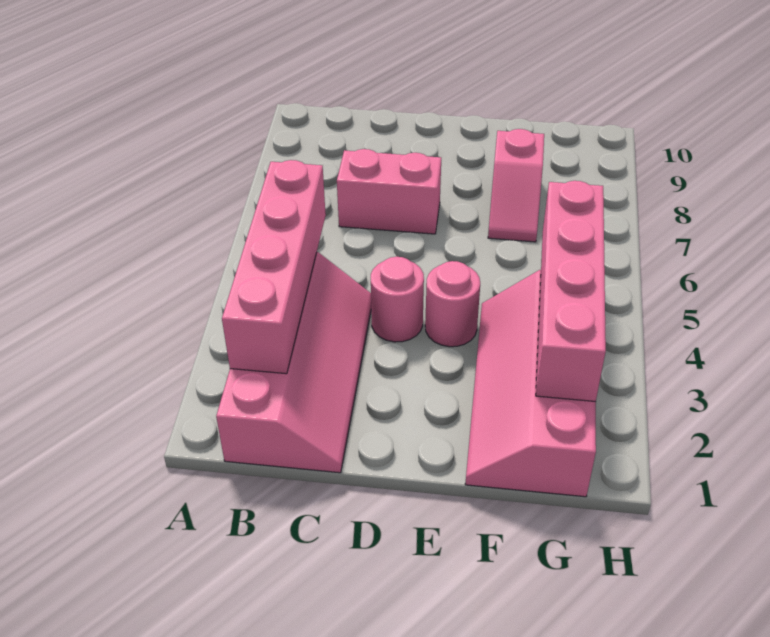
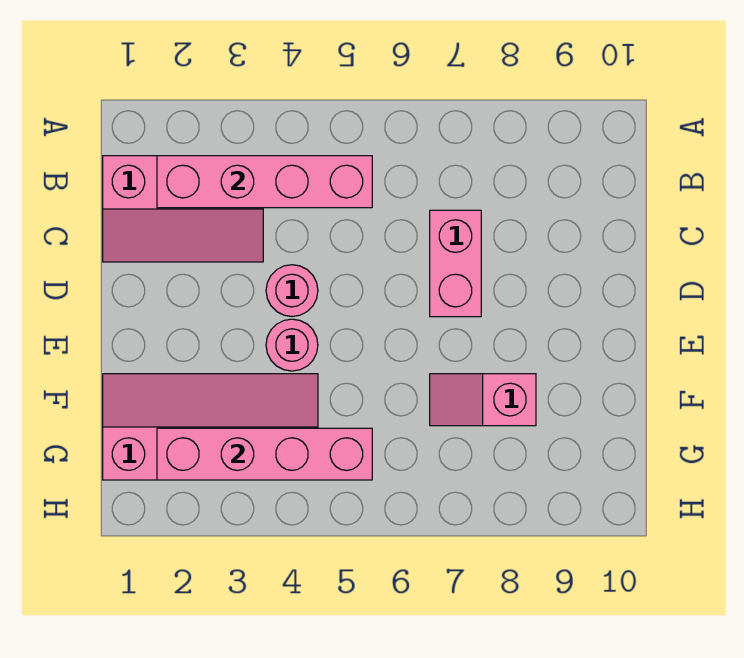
pink slope B1:C4 level 1 top B -> pink slope B1:C3 level 1 top B

